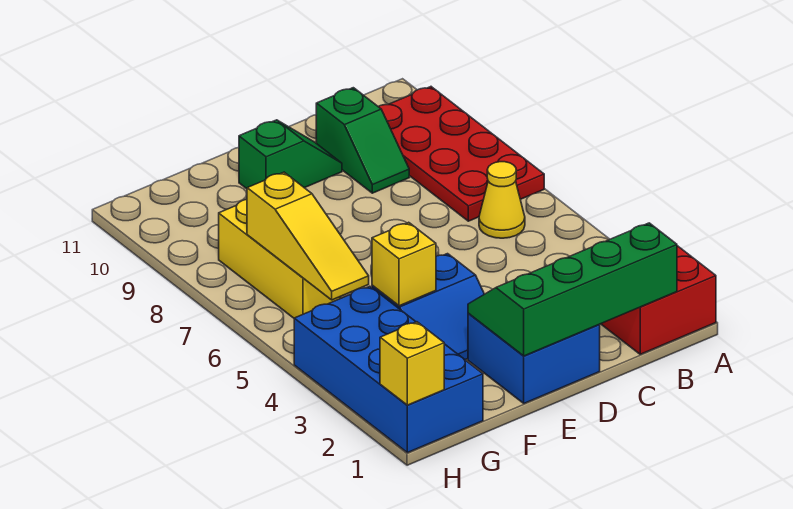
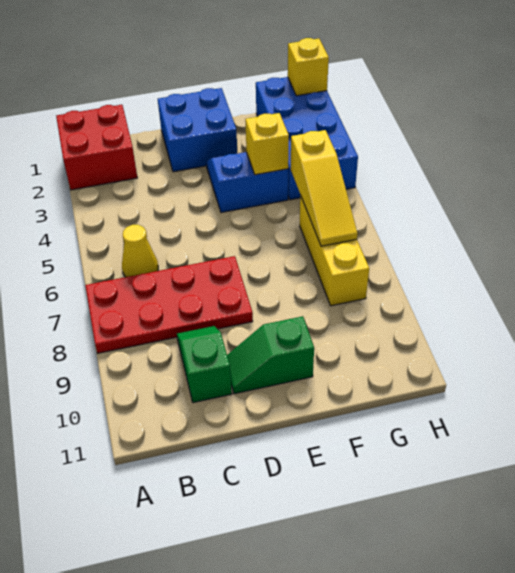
red plate A7:B10 level 1 -> red plate A7:D8 level 1
green slope B1:E2 level 2 top 1 -> none
yellow slope G5:G7 level 2 top 7 -> yellow slope G5:G7 level 2 top 5

